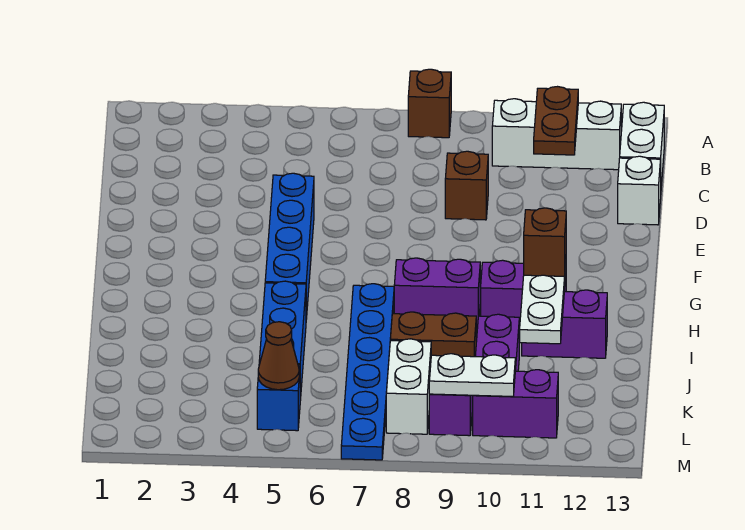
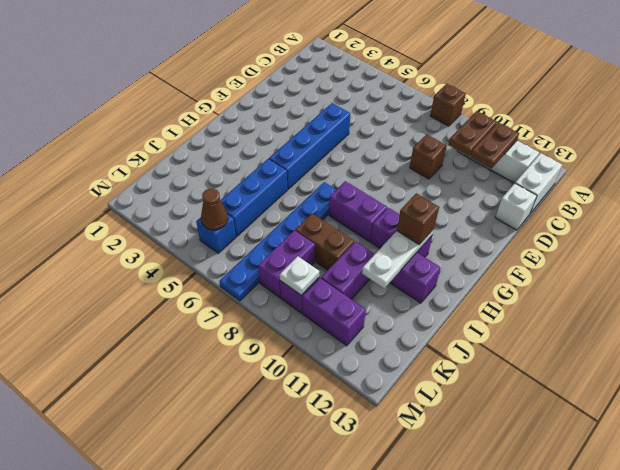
none -> brown plate B10:C10 level 2
white brick K8:L8 level 1 -> purple brick K8:L8 level 1
white plate L9:L10 level 2 -> white plate L9 level 2

